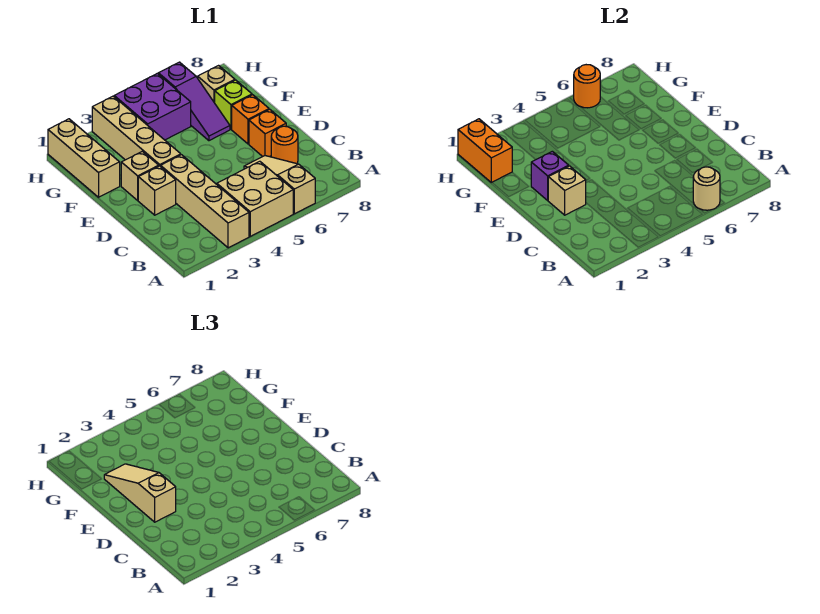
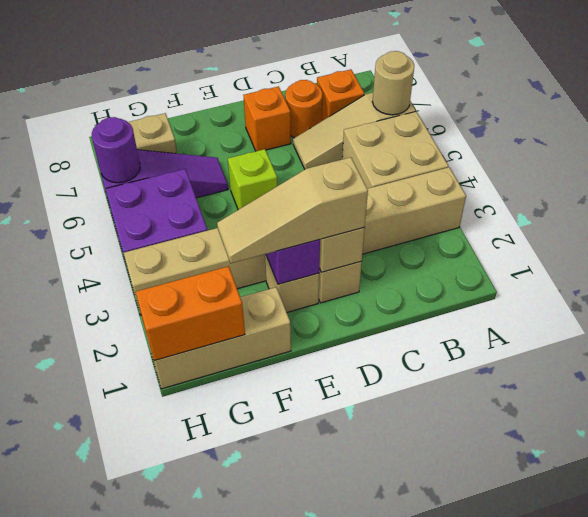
orange brick E7 level 1 -> orange brick B7 level 1
lime brick F7 level 1 -> lime brick E5 level 1
orange round brick H6 level 2 -> purple round brick H6 level 2

